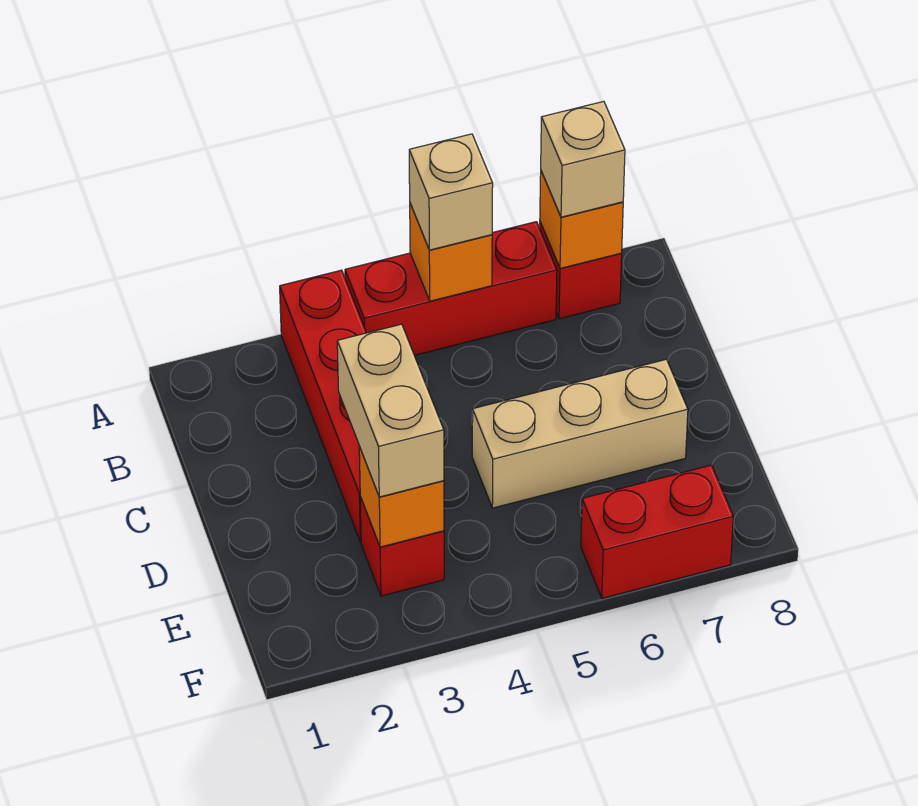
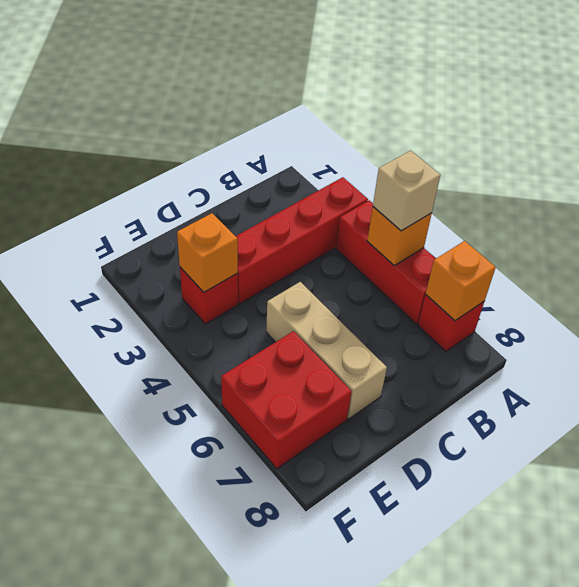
tan brick A7 level 3 -> none
tan brick D3:E3 level 3 -> none
red brick F6:F7 level 1 -> red brick E6:F7 level 1

